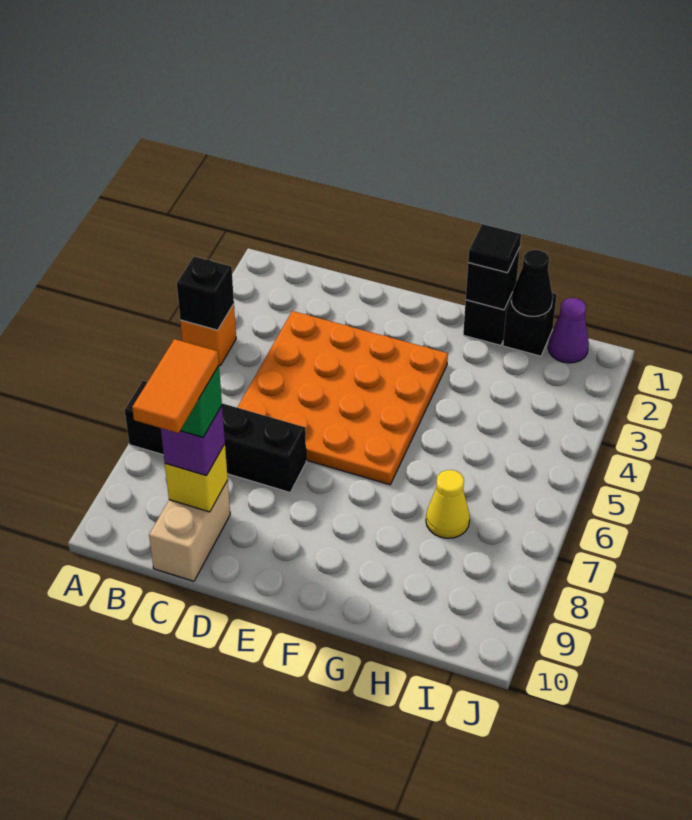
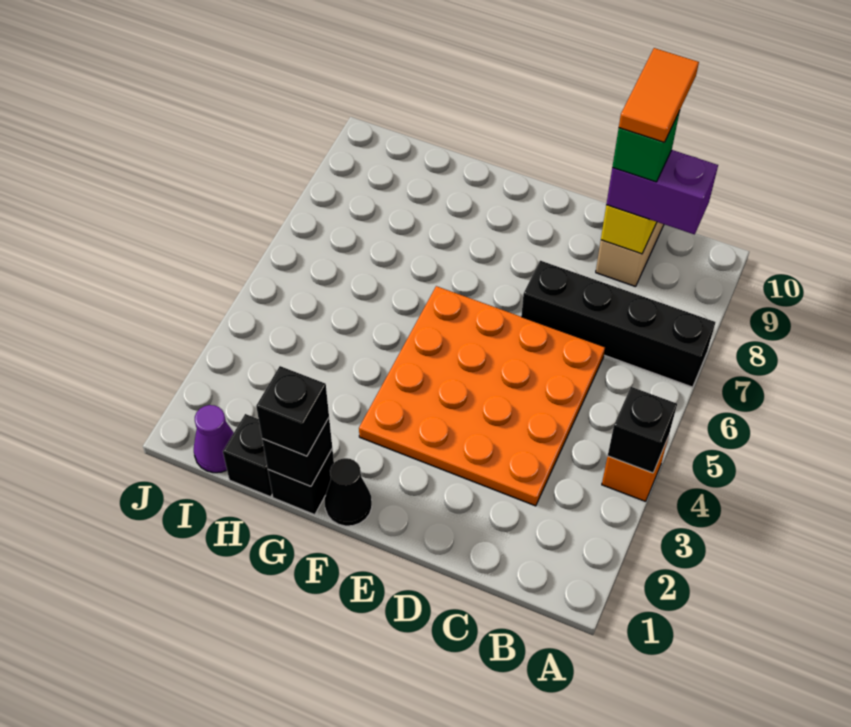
purple brick C9 level 3 -> purple brick B9:C9 level 3
black tile G1 level 3 -> black brick G1 level 3
black cone H1 level 2 -> black cone F1 level 1
yellow cone H7 level 1 -> none

